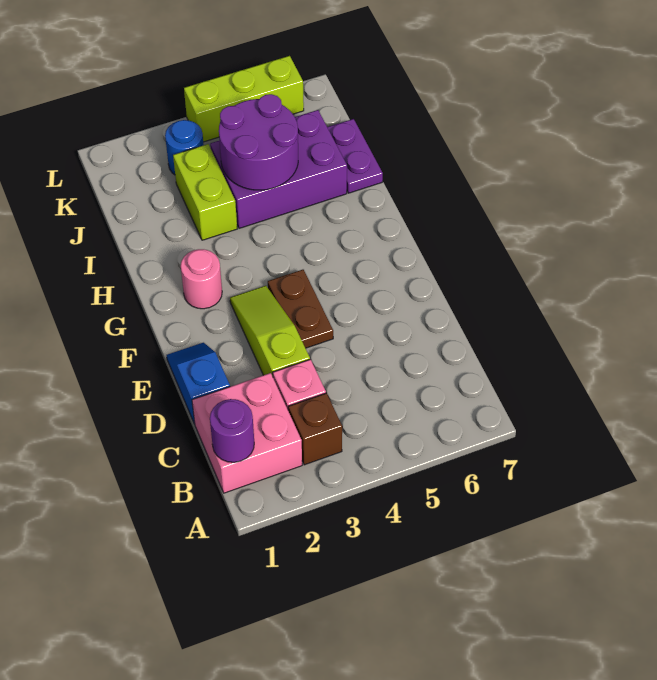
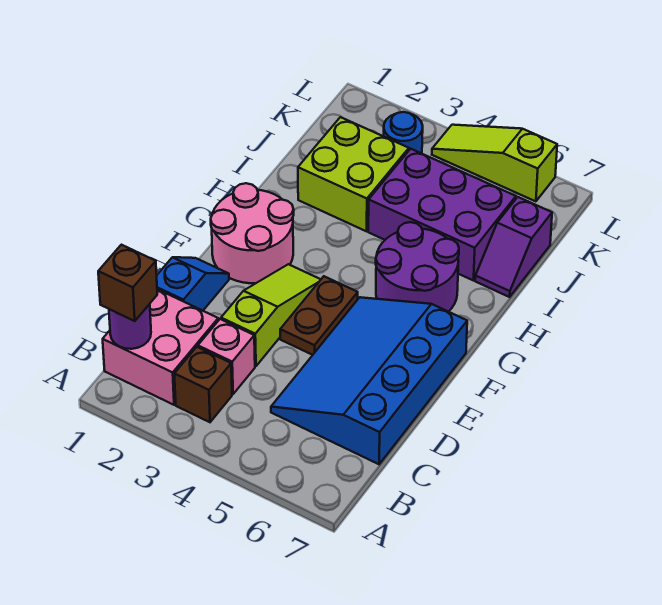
none -> brown brick B1 level 3
none -> blue slope C5:F7 level 1 top 7
pink round brick G2 level 1 -> pink round brick F1:G2 level 1
lime brick I3:J3 level 1 -> lime brick I2:J3 level 1
purple round brick I4:J5 level 2 -> purple round brick G5:H6 level 1
purple plate I7:J7 level 1 -> purple slope I7:J7 level 1 top J
lime brick L4:L6 level 1 -> lime slope L4:L6 level 1 top 6

